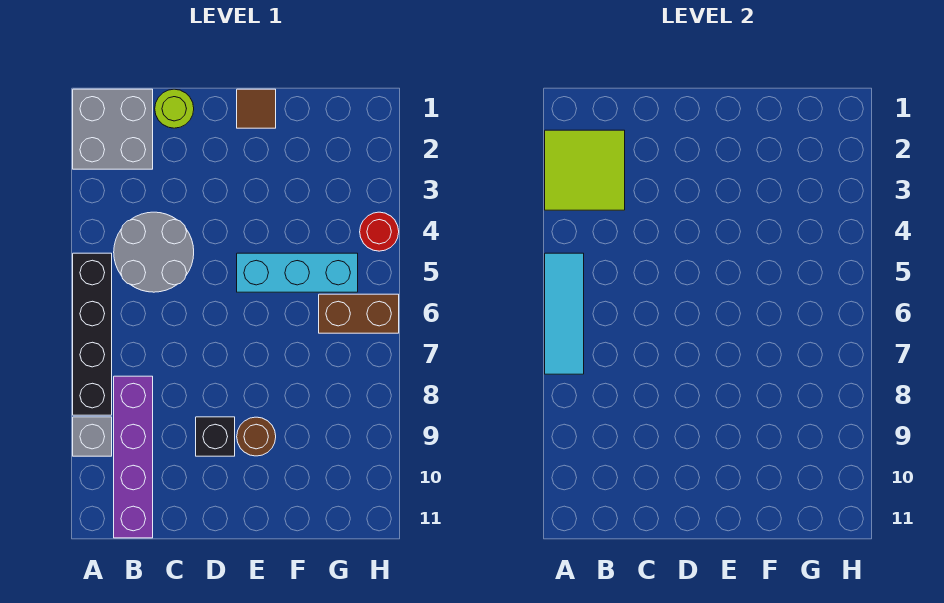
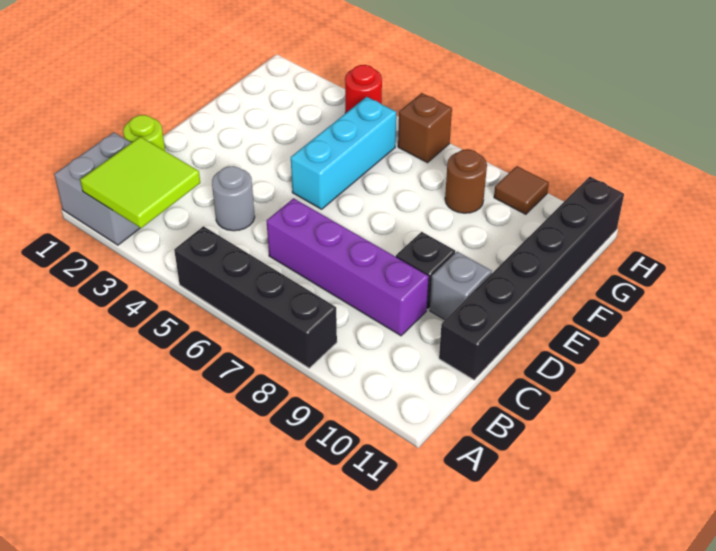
cyan tile A5:A7 level 2 -> none
grey brick A9 level 1 -> grey brick D10 level 1
grey round brick B4:C5 level 1 -> grey round brick C4 level 1
purple brick B8:B11 level 1 -> purple brick C6:C9 level 1
none -> black brick C11:H11 level 1
brown tile E1 level 1 -> brown tile H9 level 1
brown round brick E9 level 1 -> brown round brick G8 level 1
brown brick G6:H6 level 1 -> brown brick H6 level 1

